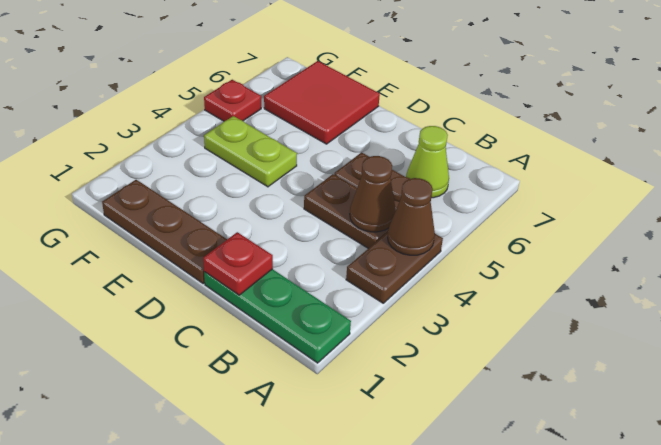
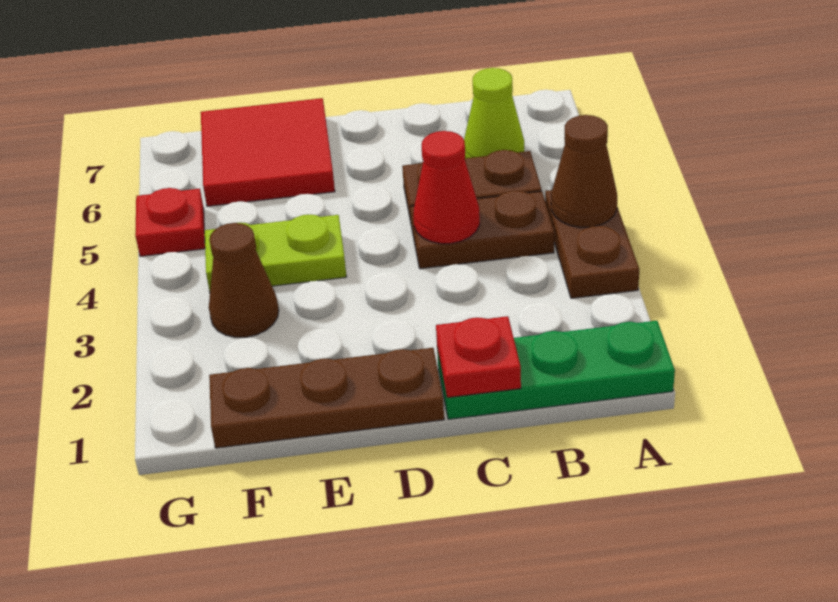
brown cone B4 level 2 -> brown cone F3 level 1
none -> red cone C4 level 2

